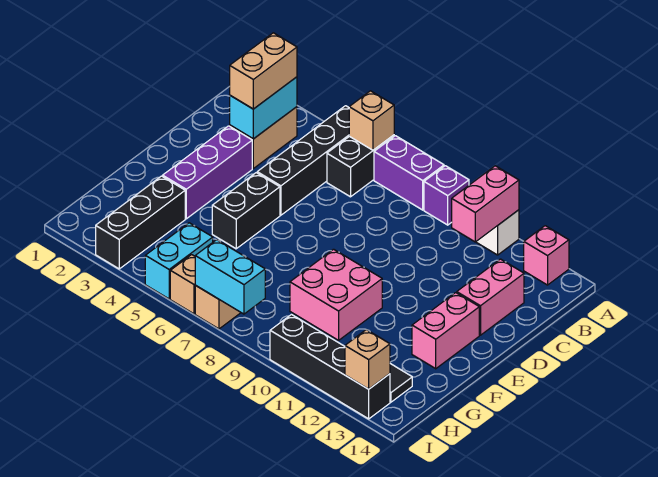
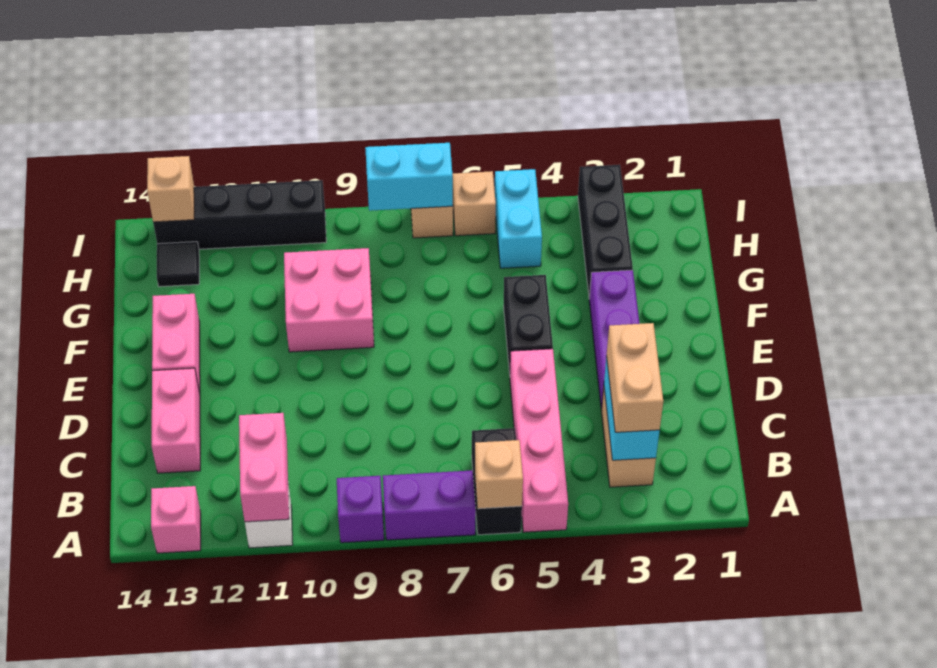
black brick A5:D5 level 1 -> pink brick A5:D5 level 1

